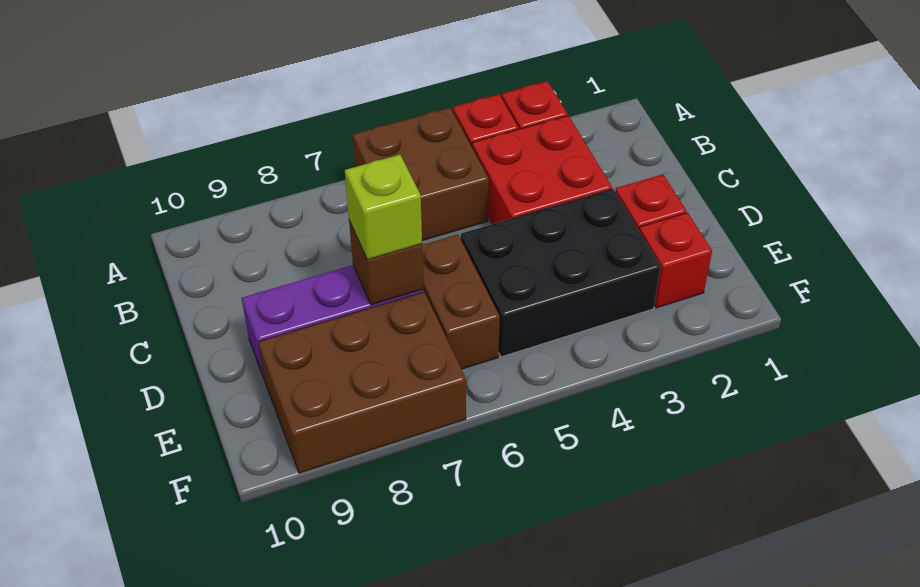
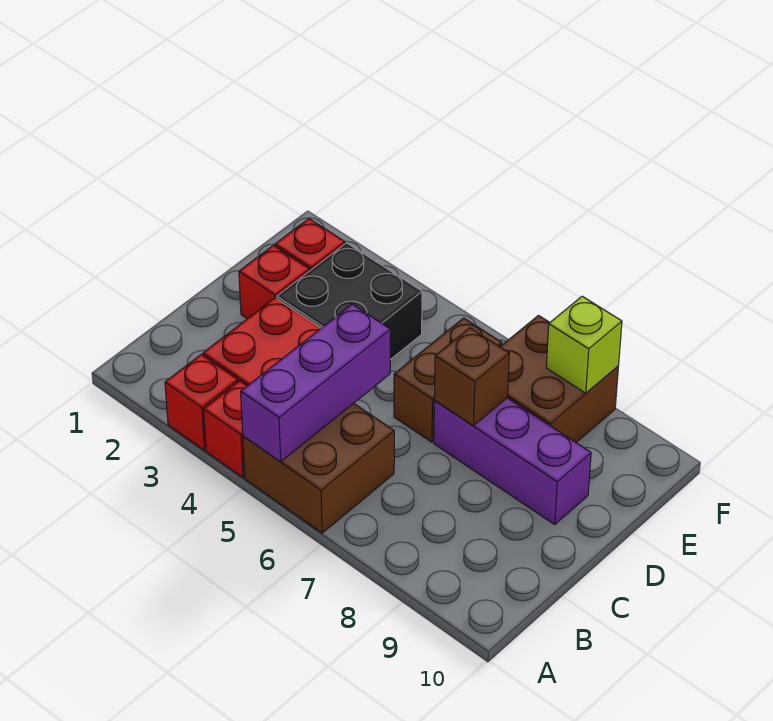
none -> purple brick A5:C5 level 2
black brick D3:E5 level 1 -> black brick D3:E4 level 1
lime brick D7 level 3 -> lime brick F8 level 2
brown brick E7:F9 level 1 -> brown brick E7:F8 level 1

